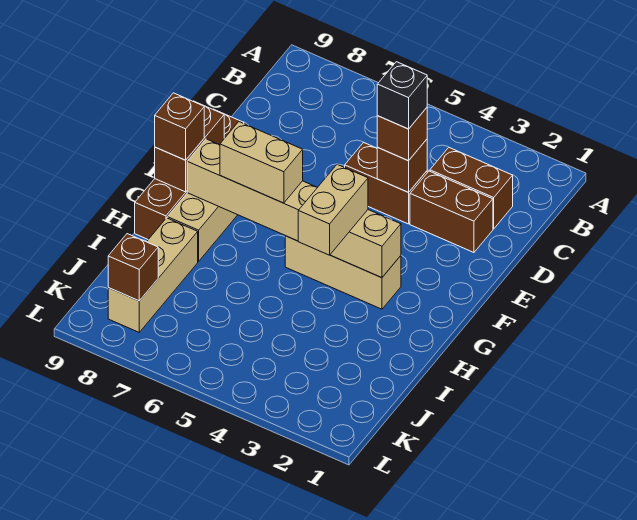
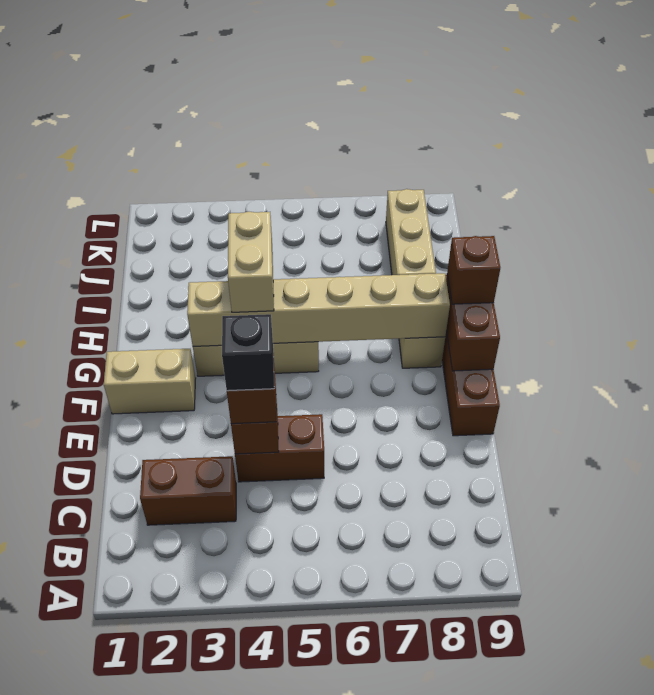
brown brick D2:D3 level 1 -> none
tan brick G6:G7 level 3 -> tan brick F1:F2 level 1
brown brick K8 level 2 -> none

